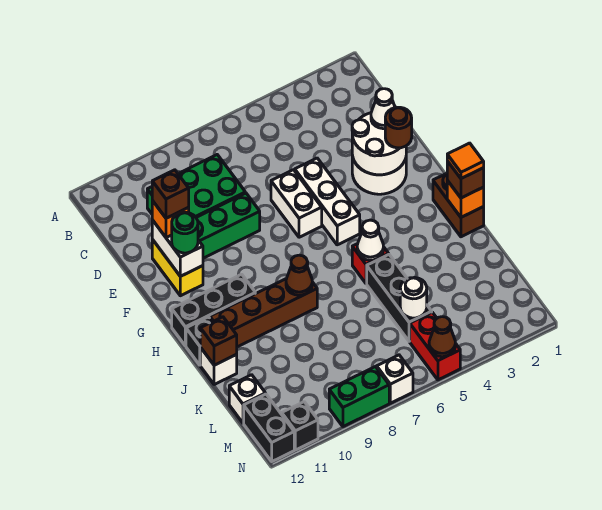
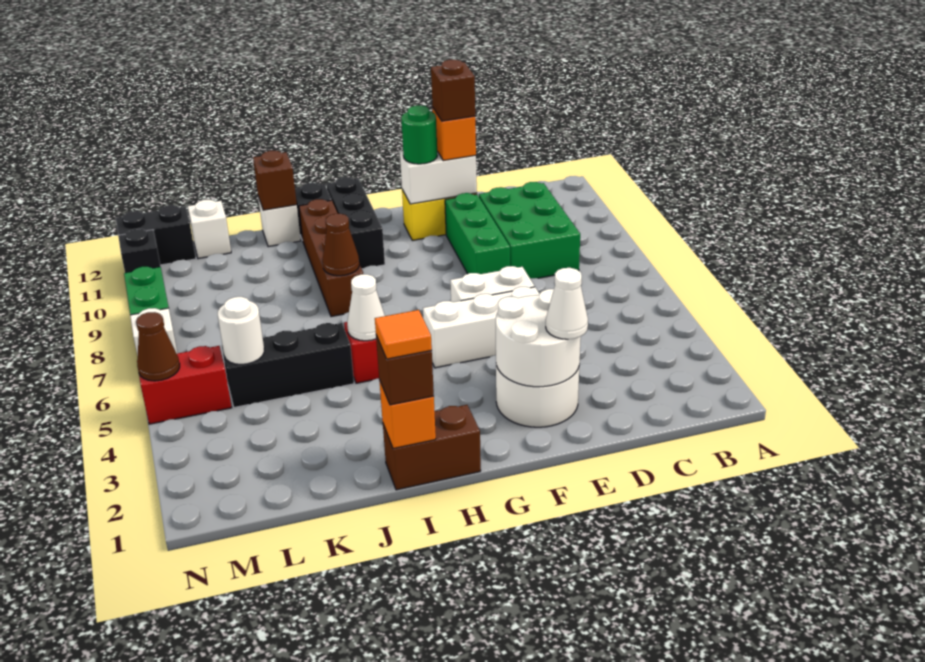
brown round brick F2 level 3 -> none

